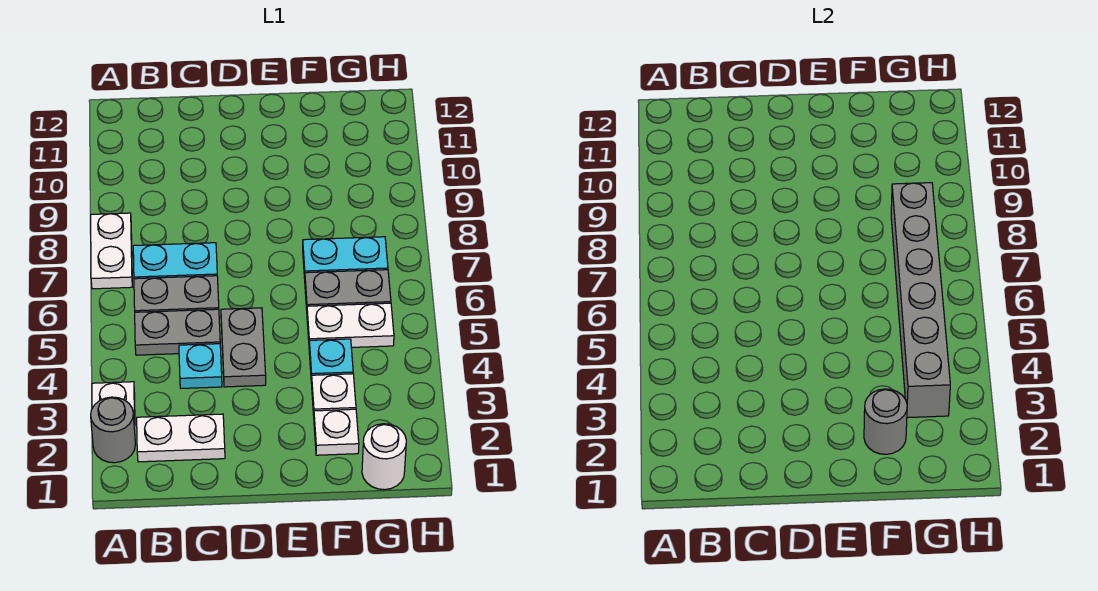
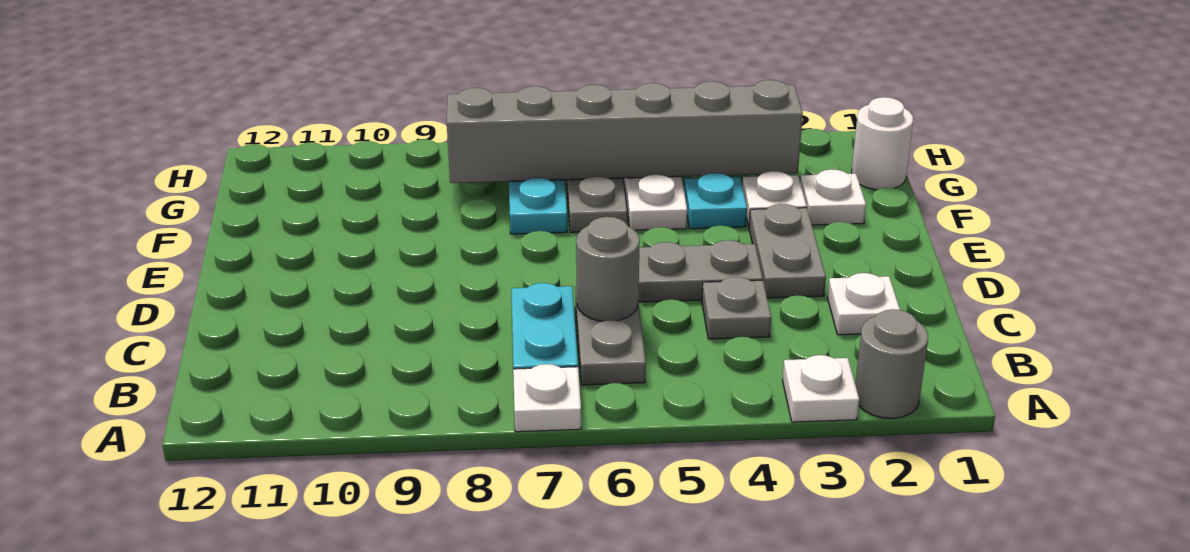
white plate A7:A8 level 1 -> white plate A7 level 1
white plate B2:C2 level 1 -> white plate C2 level 1
grey plate B5:C5 level 1 -> grey plate D3:E3 level 1
cyan plate C4 level 1 -> grey plate C4 level 1
grey round brick F2 level 2 -> grey round brick C6 level 2

